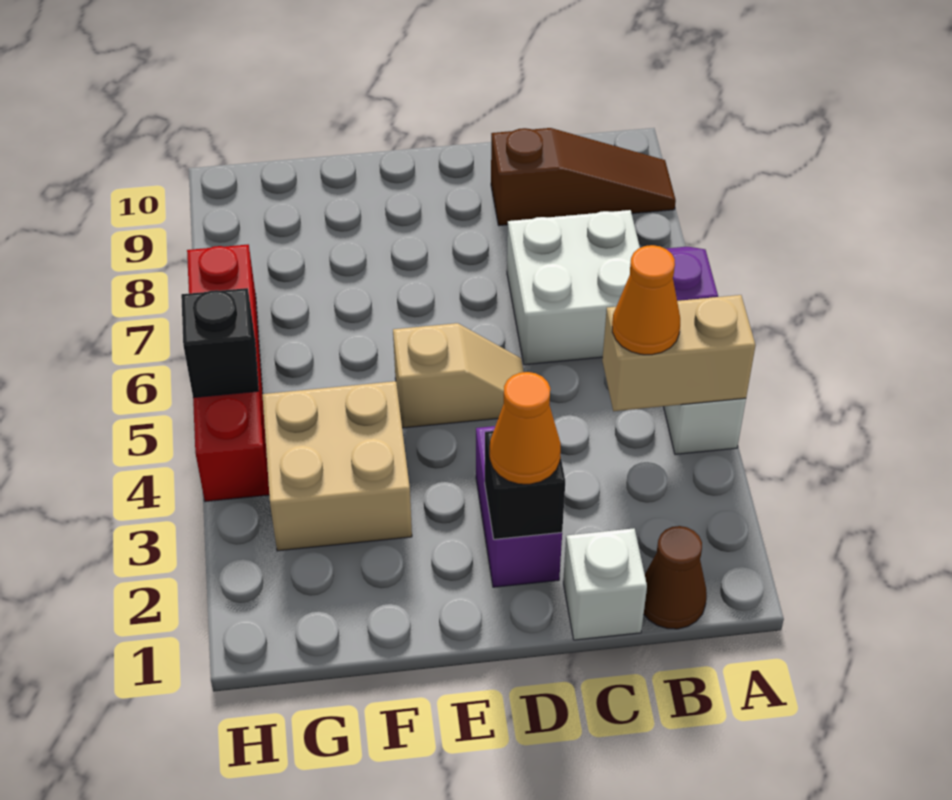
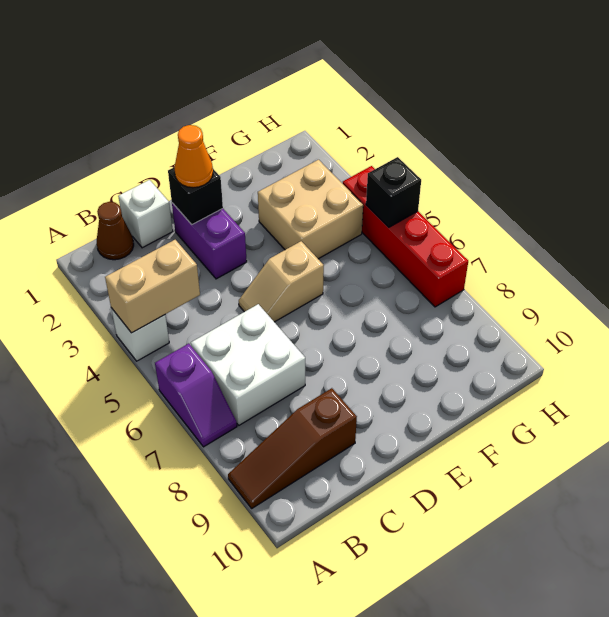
orange cone B4 level 3 -> none

